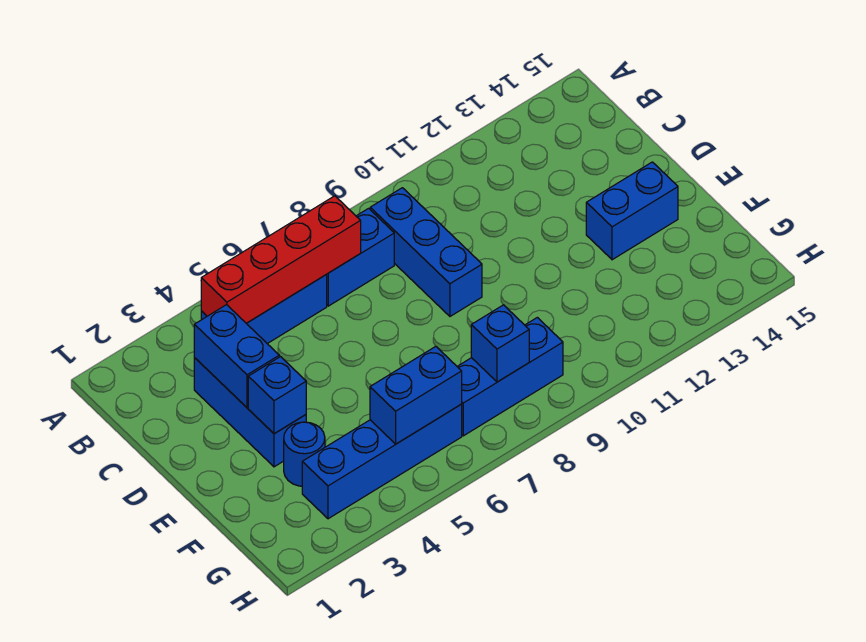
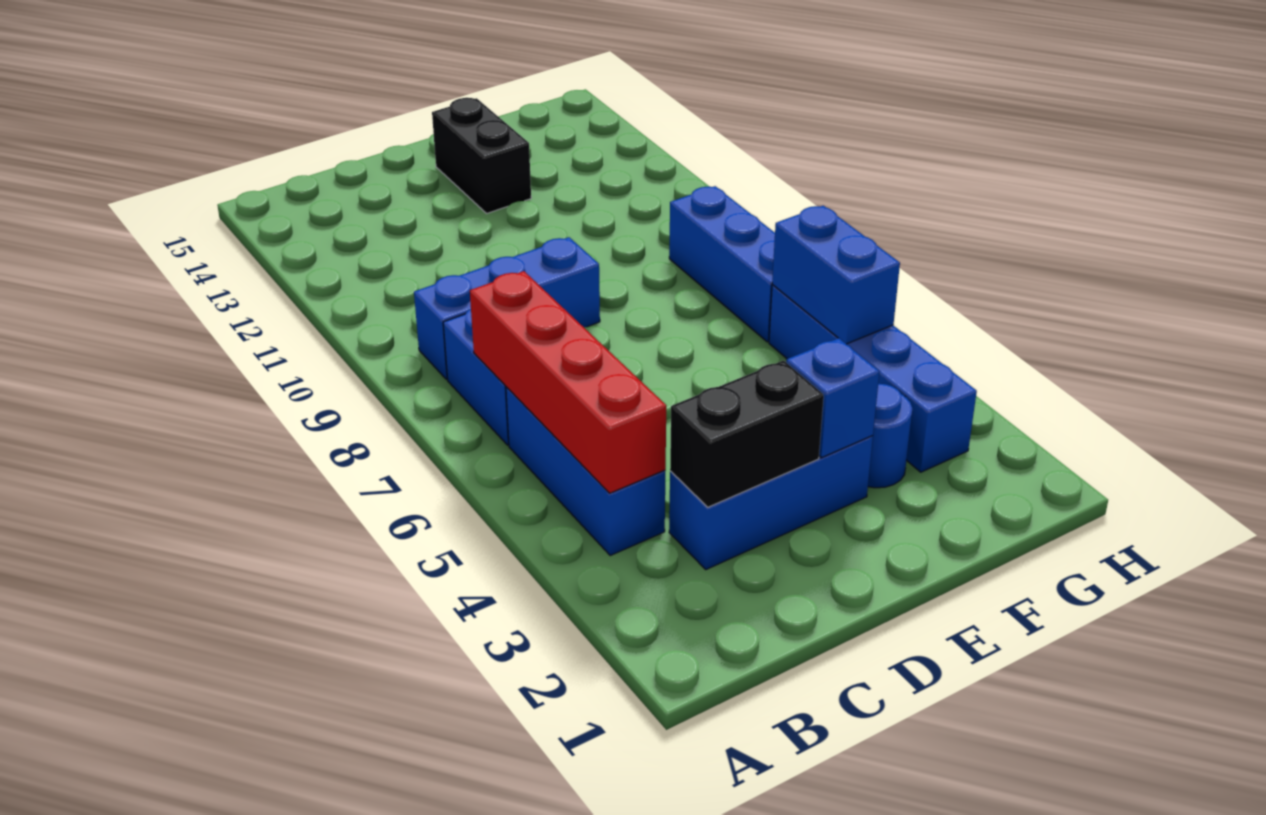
blue brick C3:D3 level 2 -> black brick C3:D3 level 2
blue brick E13:E14 level 1 -> black brick E13:E14 level 1
blue brick G8 level 2 -> none

